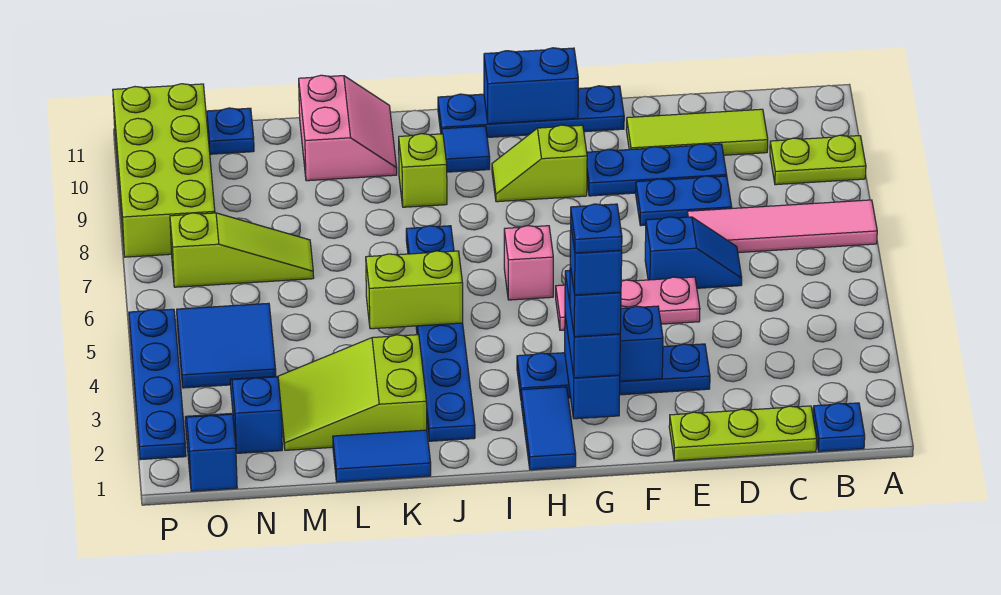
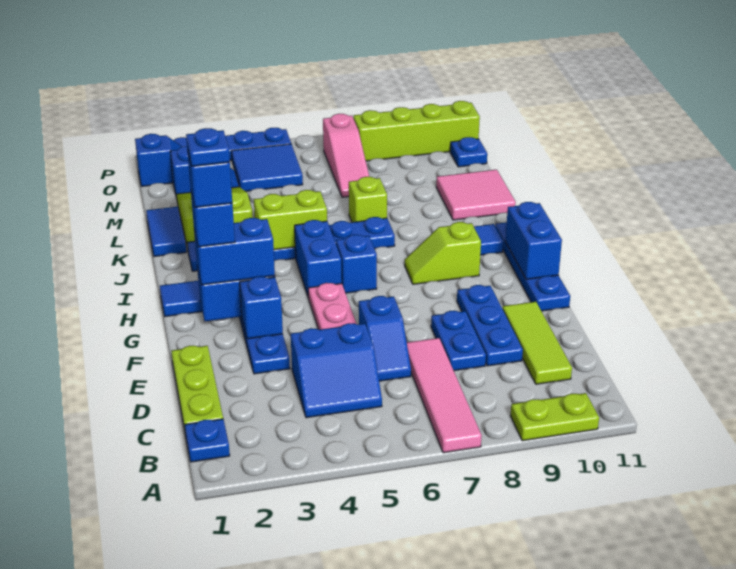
lime plate A9:B9 level 1 -> lime plate A9:A10 level 1
none -> blue slope C4:D5 level 1 top D
lime slope G9:H9 level 1 top G -> lime slope H8:H9 level 1 top 9
none -> blue brick H5:I5 level 1
pink brick H6 level 1 -> blue brick H6 level 1
lime brick J5:K5 level 2 -> lime brick J4:J5 level 2
lime brick J9 level 1 -> lime brick K7 level 1
pink slope K10:L11 level 1 top L -> pink tile K10:L11 level 1
lime slope M7:O7 level 1 top O -> pink slope M7:O7 level 1 top O
lime brick O8:P11 level 1 -> lime brick O8:O11 level 1

